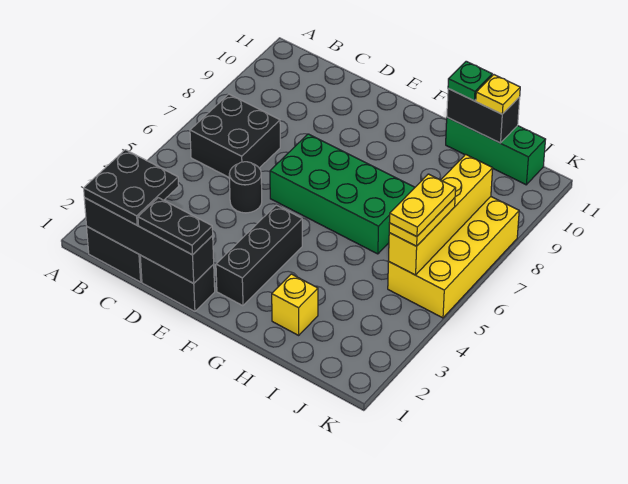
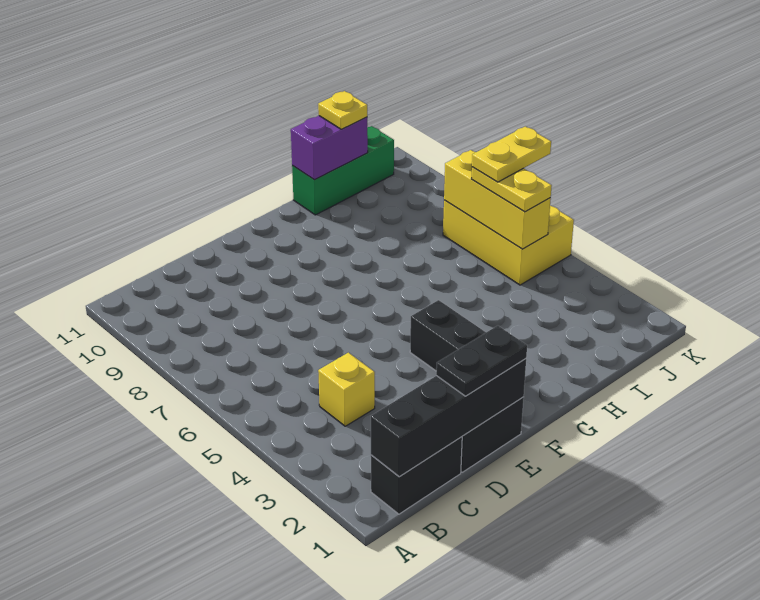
black plate B1:C2 level 3 -> none
black brick B6:C7 level 1 -> none
black round brick D5 level 1 -> none
green brick E6:H7 level 1 -> none
yellow brick H2 level 1 -> yellow brick C4 level 1
black brick H11:I11 level 2 -> purple brick H11:I11 level 2
green plate H11 level 3 -> none
yellow brick J5:K8 level 1 -> yellow brick J5:K7 level 1
yellow brick J5:J8 level 2 -> yellow brick J5:J7 level 2
yellow plate J5:J6 level 4 -> yellow plate J6:K6 level 4

